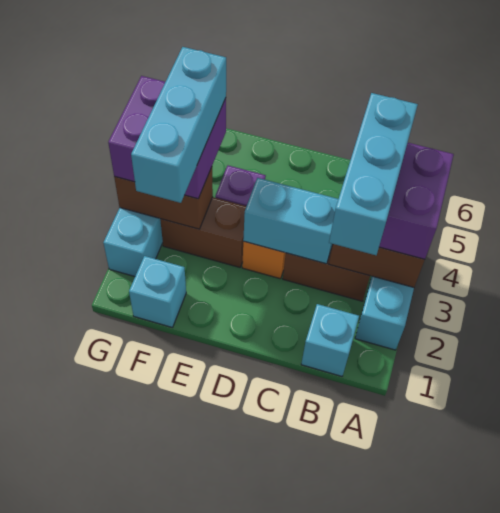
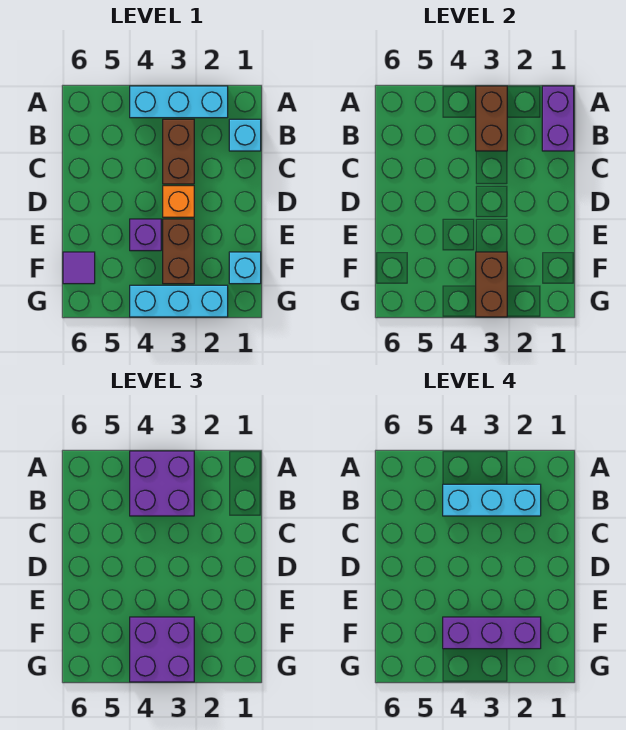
none -> purple brick A1:B1 level 2
cyan brick C3:D3 level 2 -> none
cyan brick F2:F4 level 4 -> purple brick F2:F4 level 4
none -> purple tile F6 level 1

